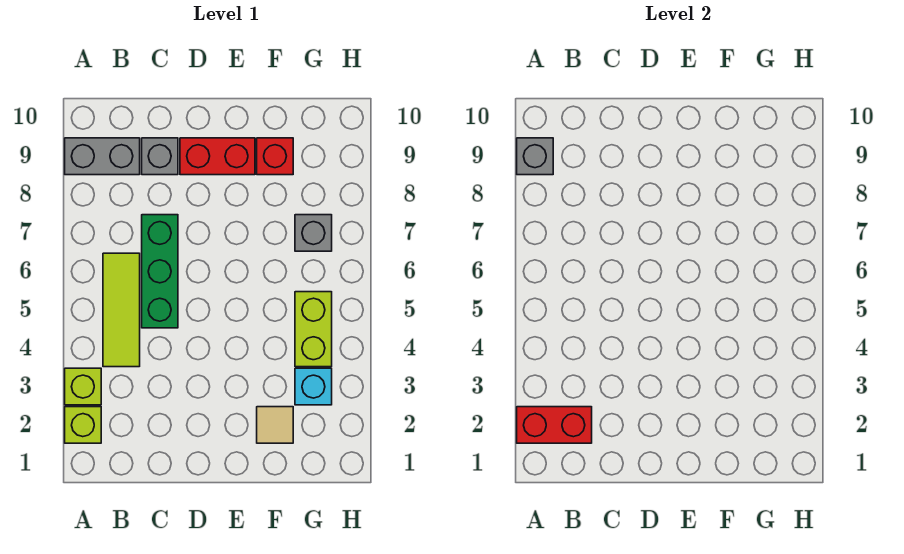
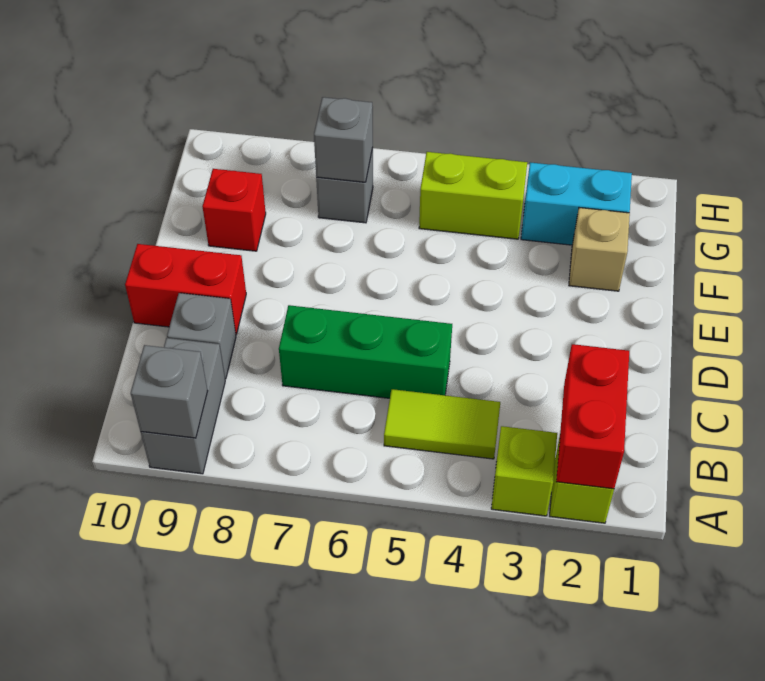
lime tile B4:B6 level 1 -> lime tile B4:B5 level 1
red brick D9:E9 level 1 -> red brick D9:D10 level 1
tan tile F2 level 1 -> tan brick F2 level 1
cyan brick G3 level 1 -> cyan brick G2:G3 level 1
none -> grey brick G7 level 2

